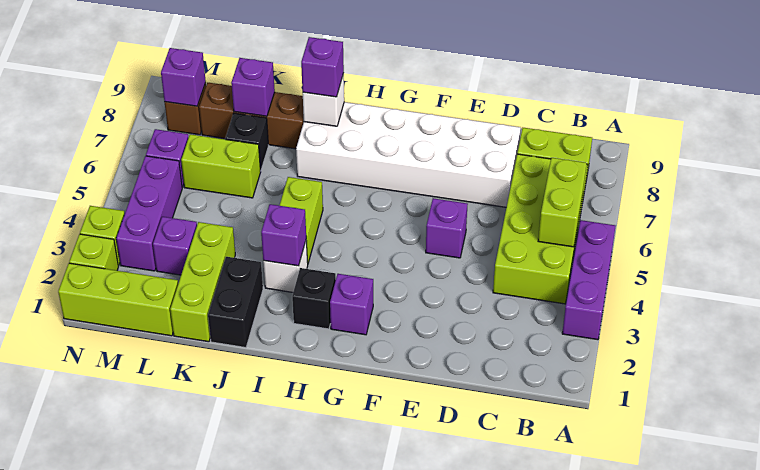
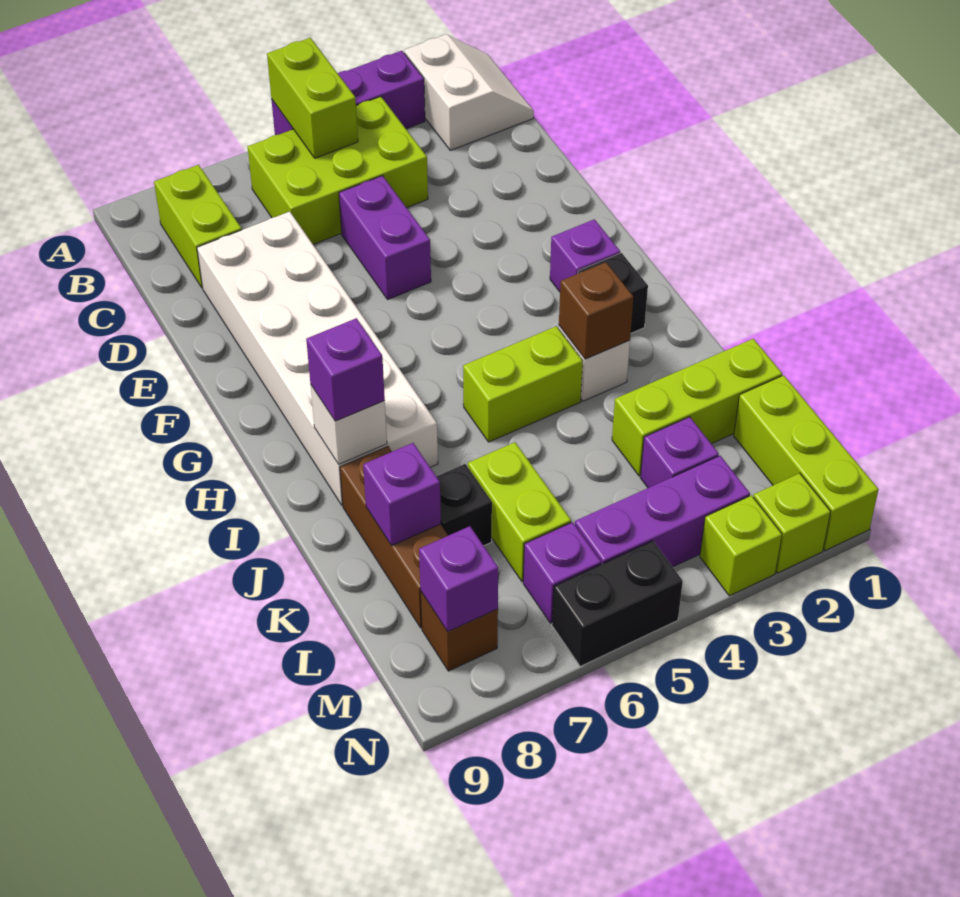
none -> white slope A1:B2 level 1 top 2
lime brick B4:C7 level 1 -> lime brick B4:C6 level 1
lime brick B5:B6 level 2 -> lime brick A5:B5 level 2
purple brick E5 level 1 -> purple brick D5:E5 level 1
purple brick I3 level 2 -> brown brick I3 level 2
black brick J1:J2 level 1 -> black brick N5:N6 level 1

